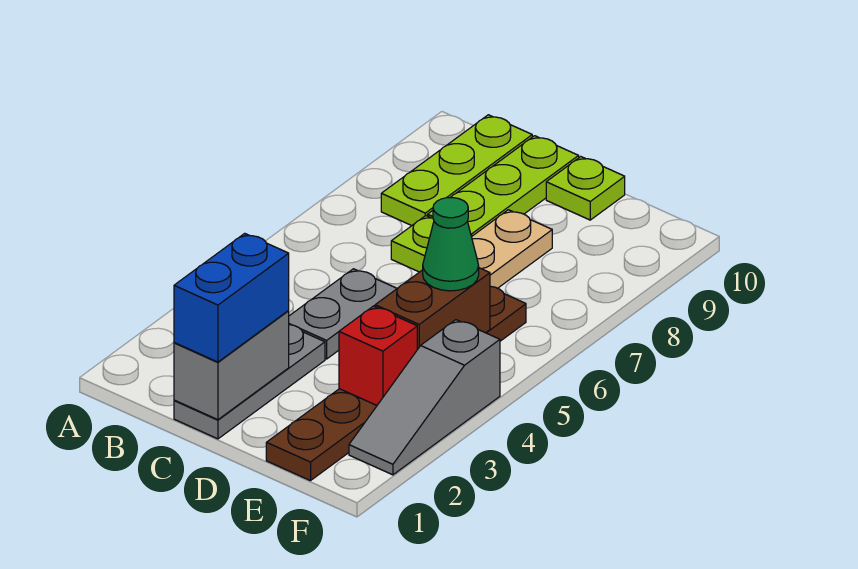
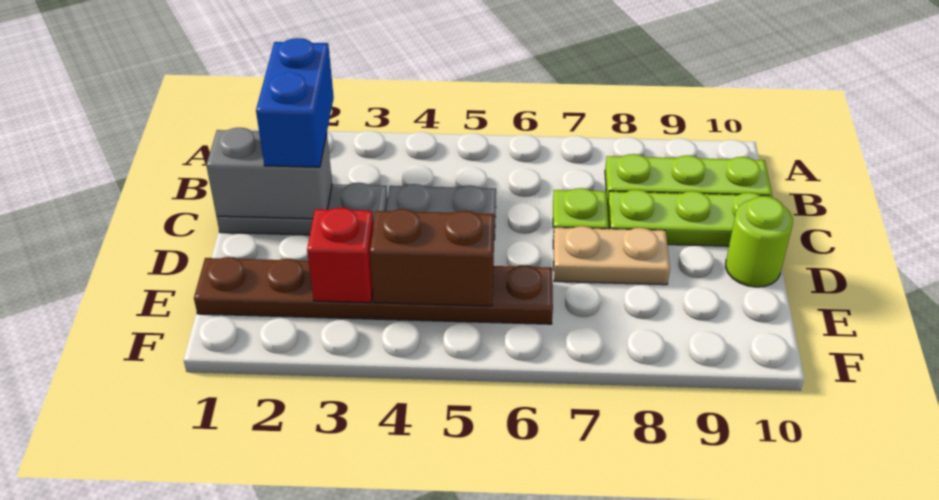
blue brick C1:C2 level 3 -> blue brick B2:C2 level 3
lime plate D10 level 1 -> lime round brick D10 level 1
green cone E5 level 3 -> none
grey slope F2:F4 level 1 top 4 -> none

